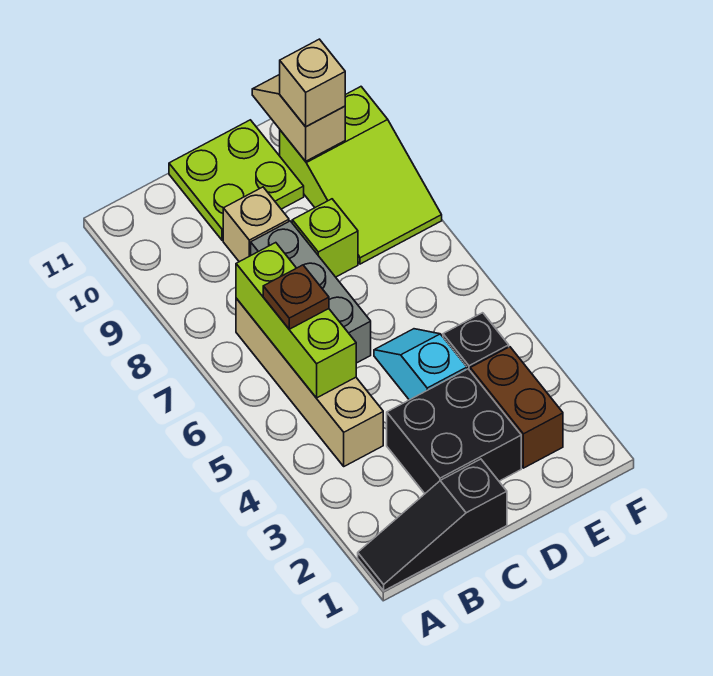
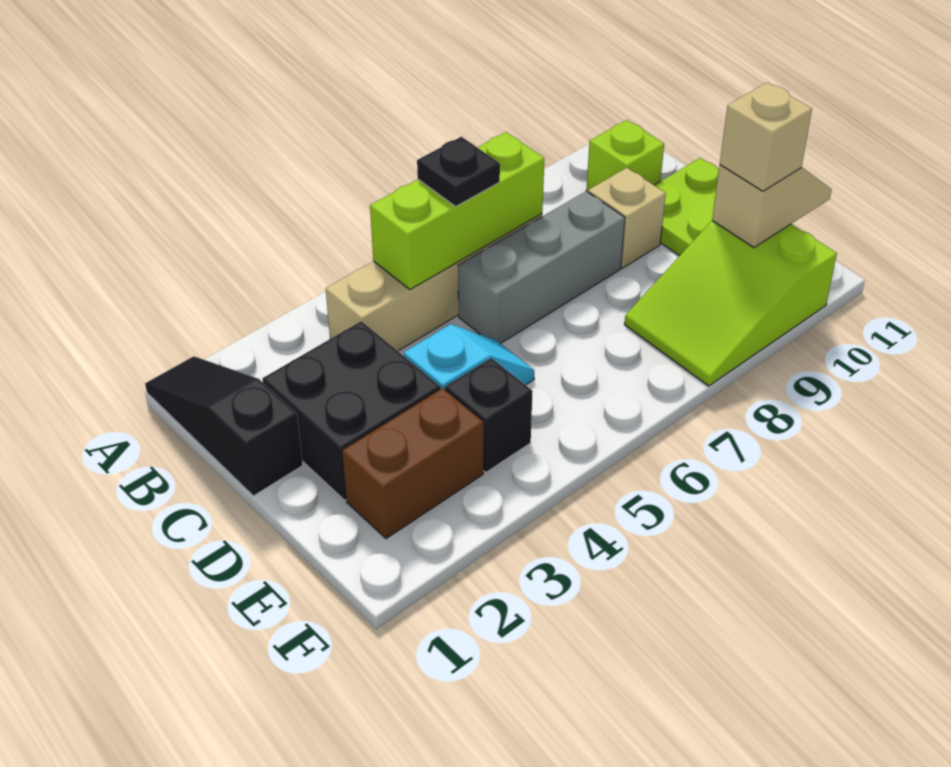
brown plate B6 level 3 -> black plate B6 level 3
lime brick D8 level 1 -> lime brick B10 level 1

